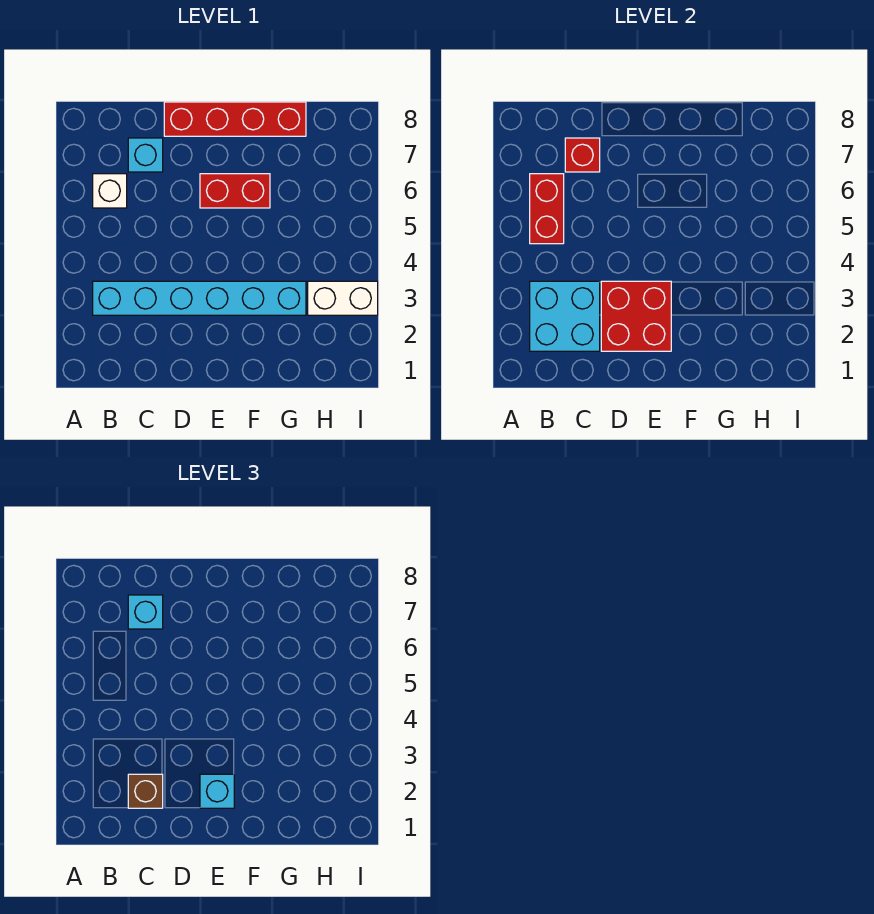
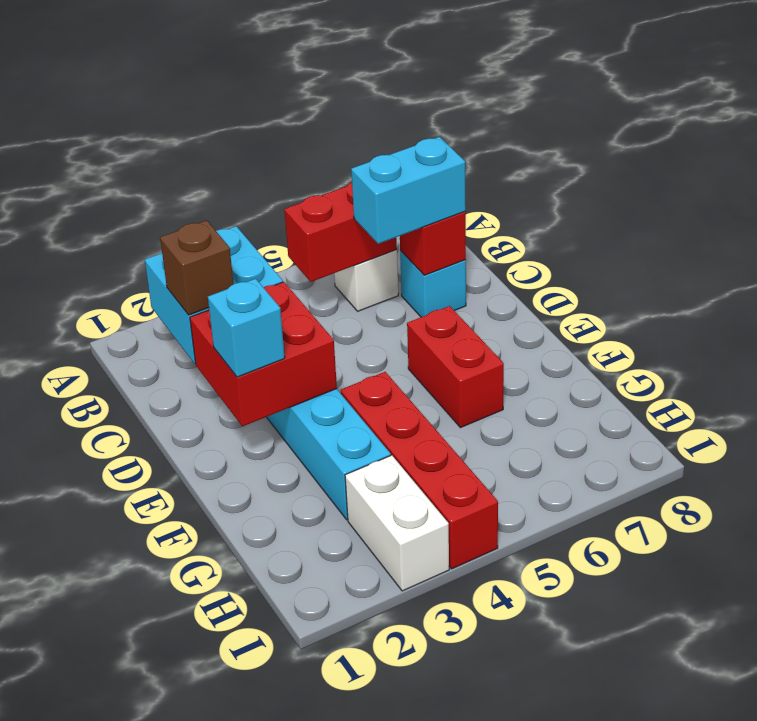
cyan brick C7 level 3 -> cyan brick C6:C7 level 3
red brick D8:G8 level 1 -> red brick F4:I4 level 1

